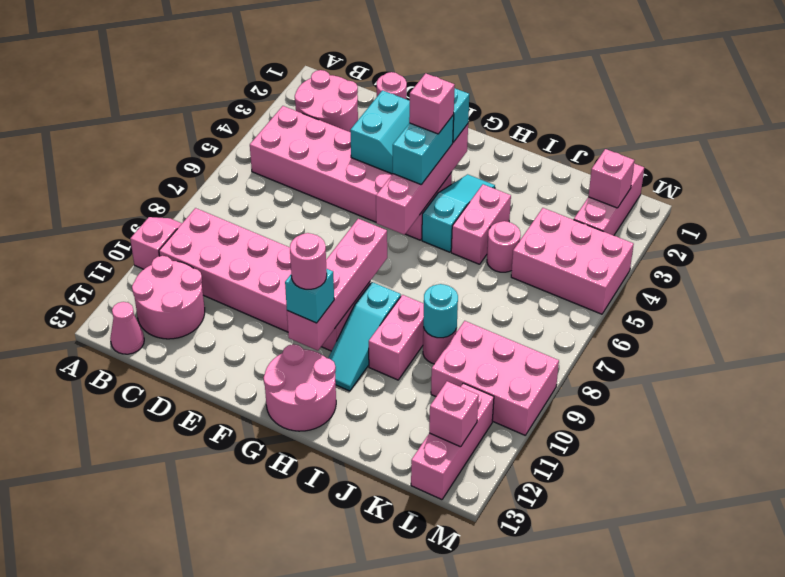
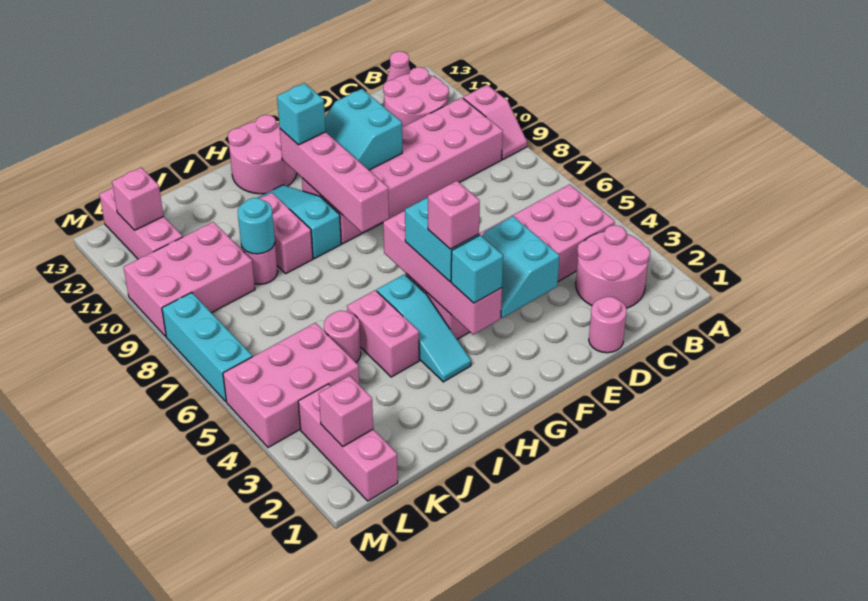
none -> cyan slope E10:F11 level 2 top E
pink round brick G11 level 4 -> none
none -> cyan brick M6:M8 level 1

